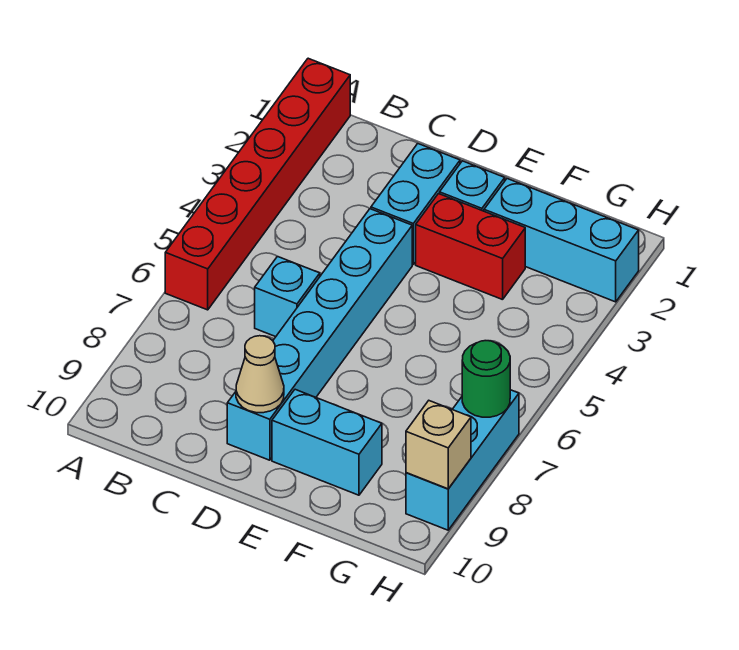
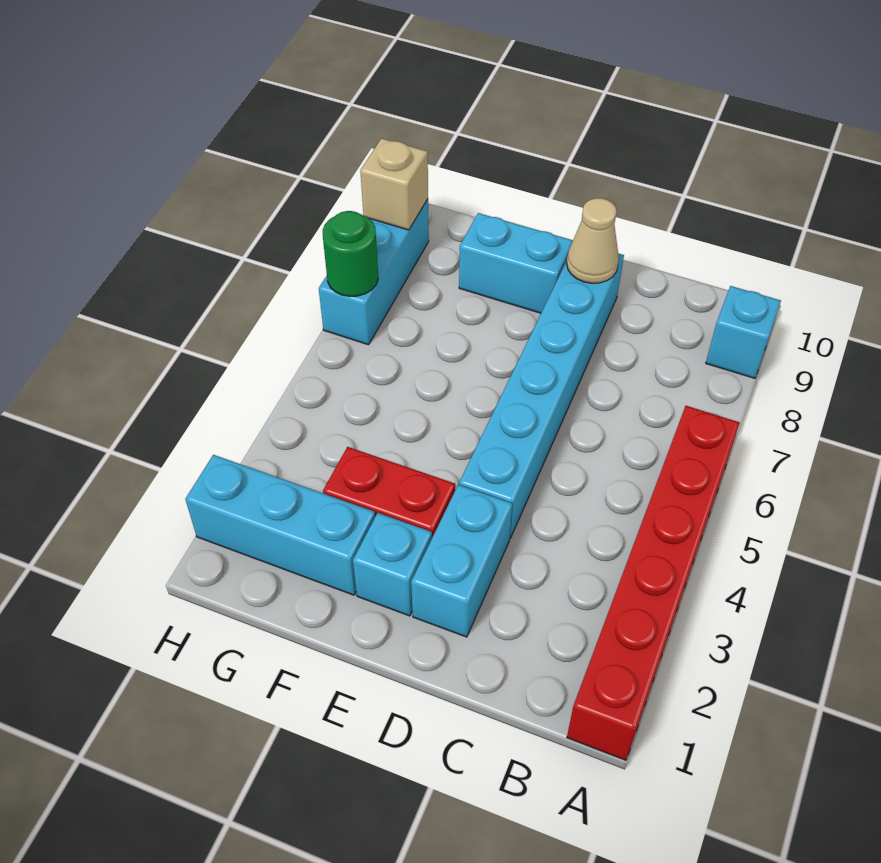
cyan brick C6 level 1 -> cyan brick A9 level 1

